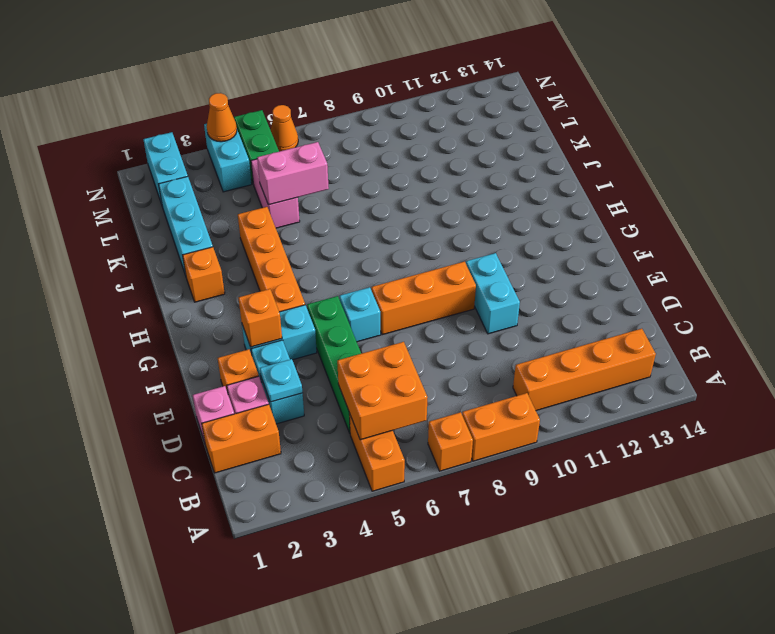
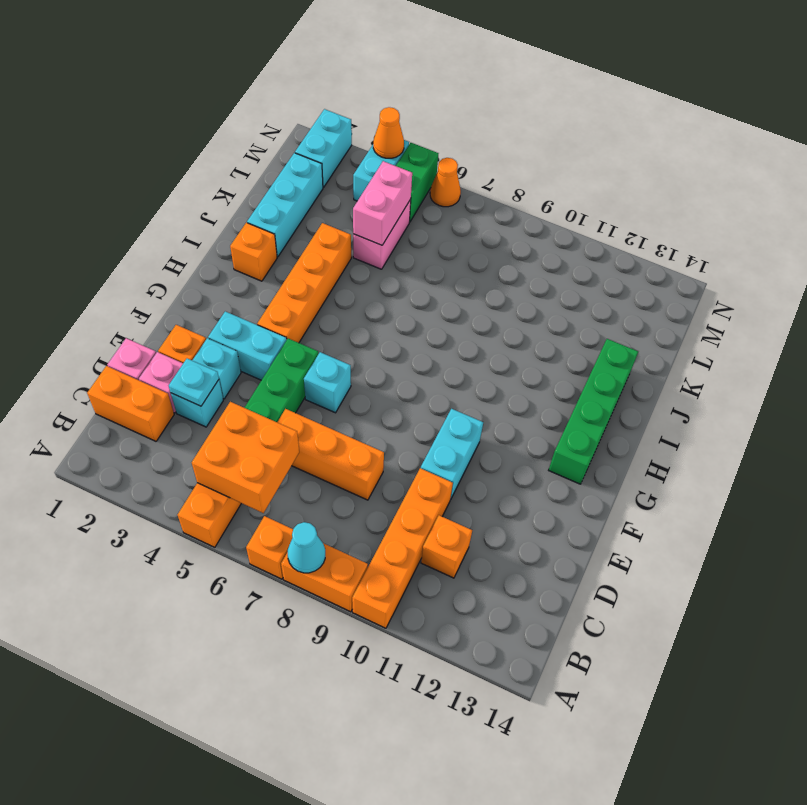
none -> cyan cone A8 level 2
orange brick B10:B13 level 1 -> orange brick A10:D10 level 1
orange brick F3 level 2 -> orange brick C11 level 1
orange brick F7:F9 level 1 -> orange brick D6:D8 level 1
none -> green brick G13:J13 level 1
pink brick K5:K6 level 2 -> pink brick K5:L5 level 2

